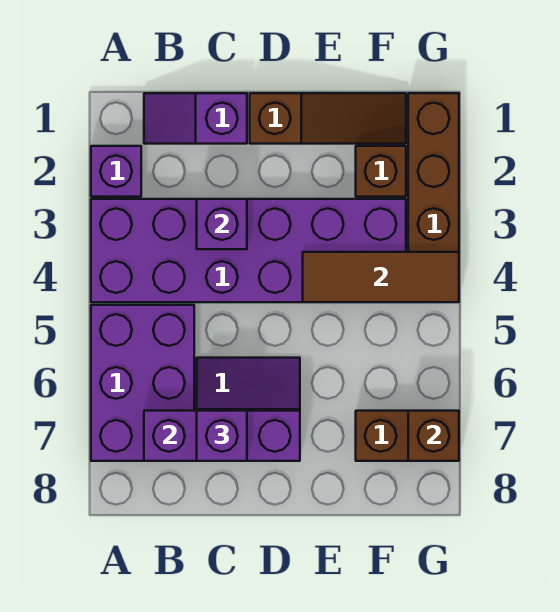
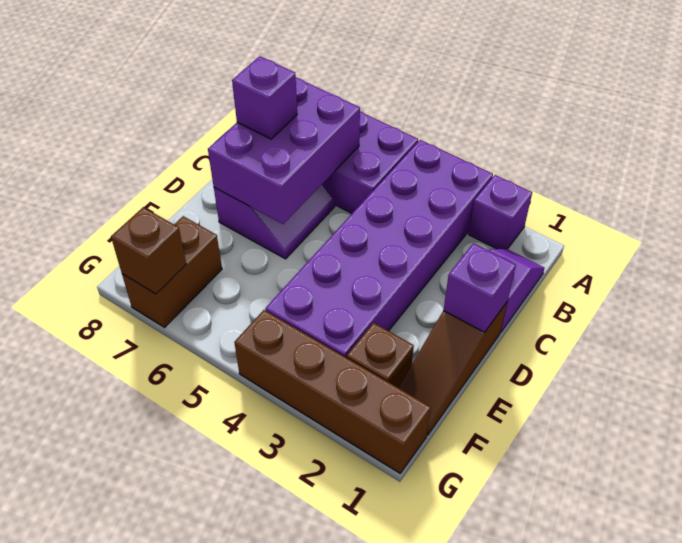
purple brick B7:D7 level 2 -> purple brick B6:D7 level 2
purple brick C3 level 2 -> purple brick D1 level 2
brown tile E4:G4 level 2 -> none

